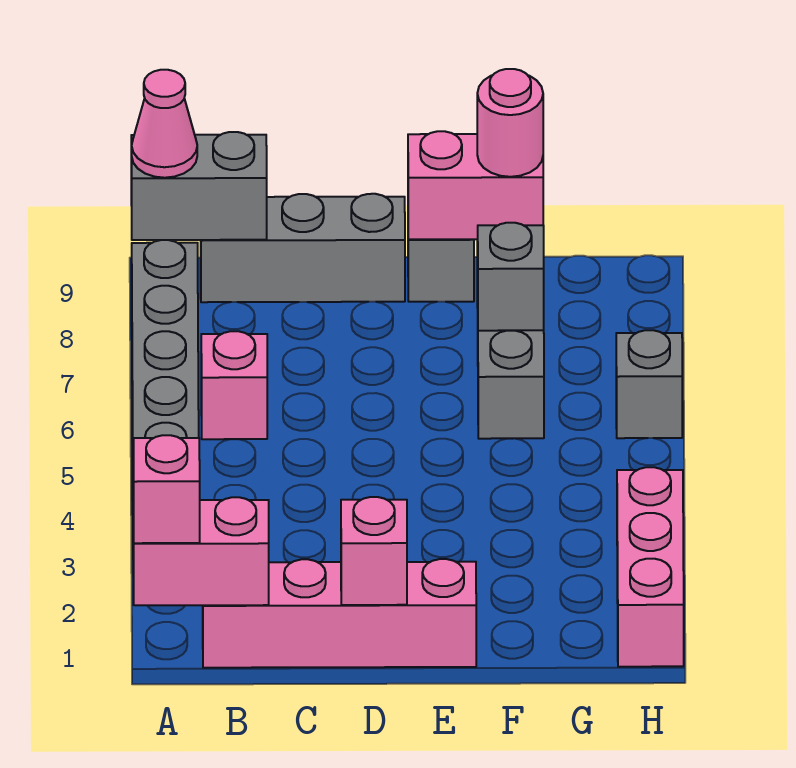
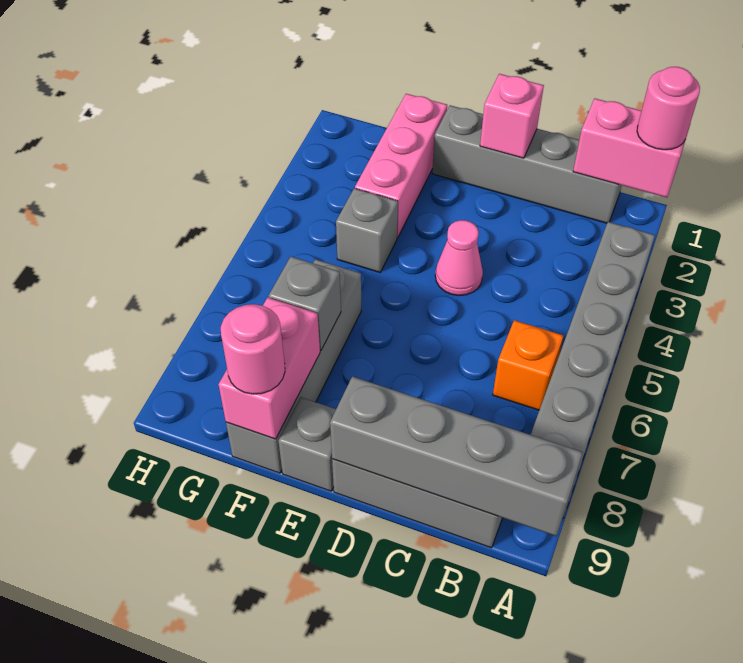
pink brick A1 level 3 -> pink round brick A1 level 3
grey brick A9:B9 level 2 -> grey brick A9:D9 level 2
pink cone A9 level 3 -> pink cone D4 level 1
pink brick B1:E1 level 1 -> grey brick B1:E1 level 1
pink brick B6 level 1 -> orange brick B6 level 1
pink brick E9:F9 level 2 -> pink brick F8:F9 level 2
pink brick H1:H3 level 1 -> pink brick F1:F3 level 1
grey brick H6 level 1 -> grey brick F4 level 1

